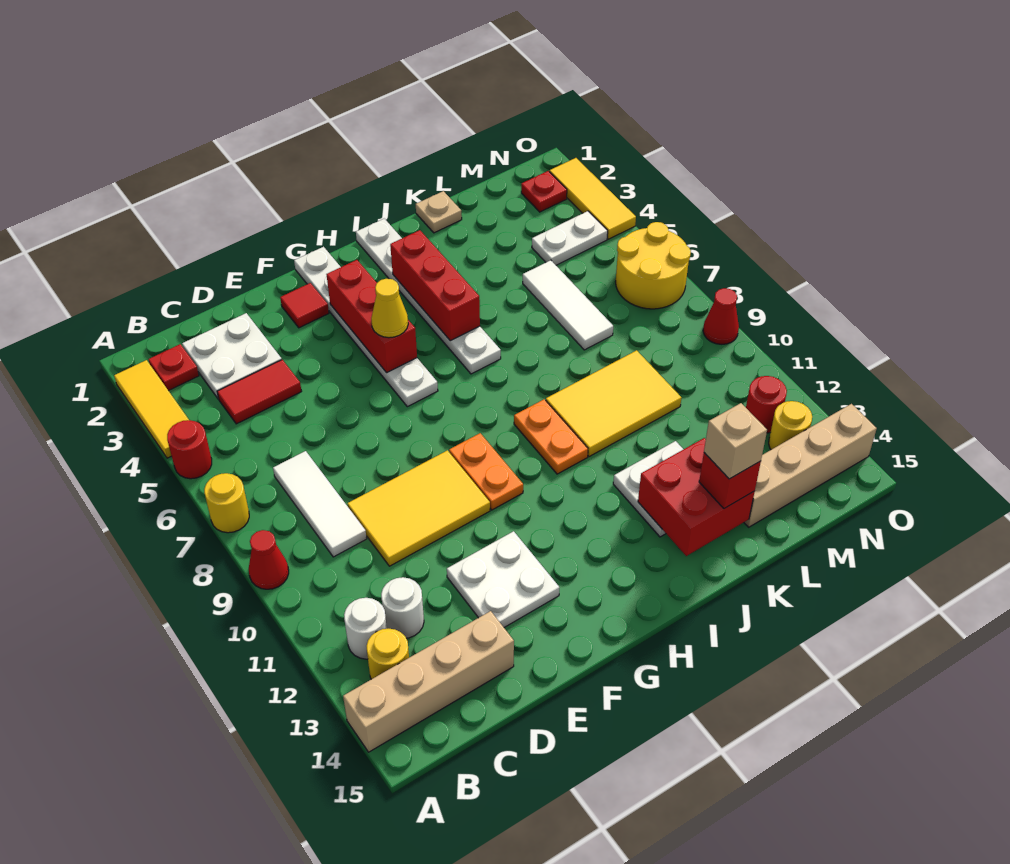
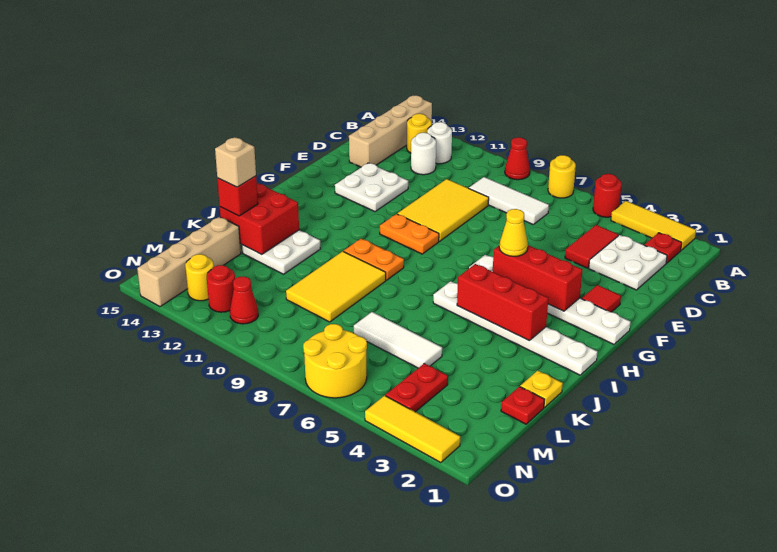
tan plate K1 level 1 -> yellow plate K1 level 1
white plate M4:N4 level 1 -> red plate M4:N4 level 1
red plate N2 level 1 -> red plate L1 level 1
red cone O9 level 1 -> red cone N11 level 1

